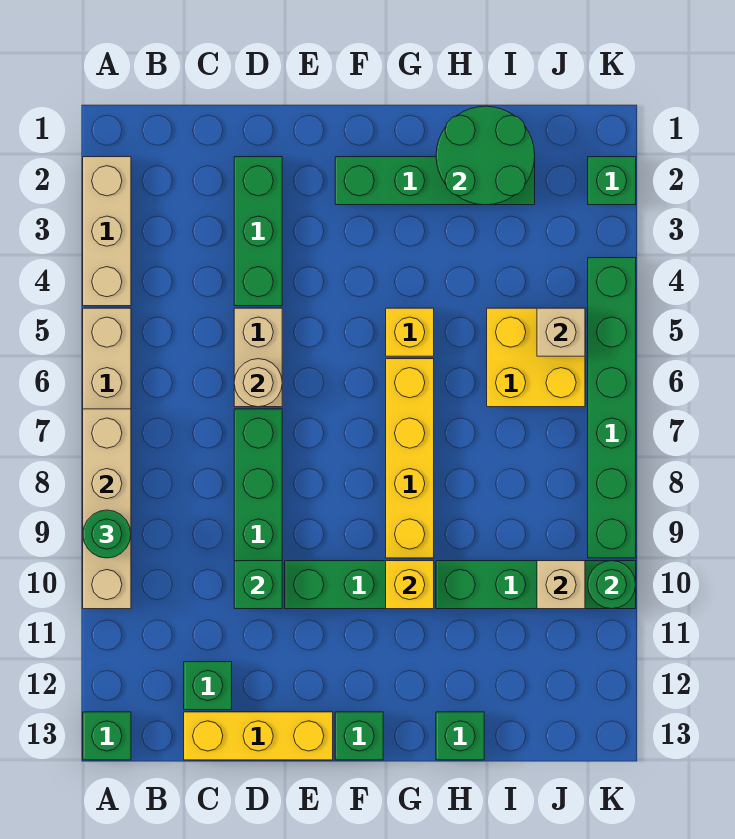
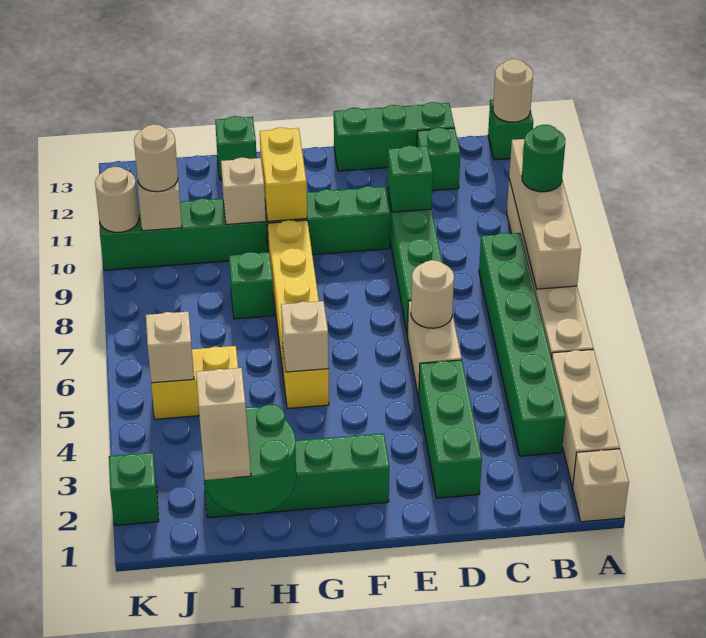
none -> tan brick A1 level 1
none -> tan round brick A13 level 2
yellow brick C13:E13 level 1 -> green brick C13:E13 level 1
green brick F13 level 1 -> green brick H8 level 1
none -> tan brick G5 level 2
yellow brick G10 level 2 -> yellow brick G10:G11 level 2
none -> tan brick H10 level 2
none -> tan slope I1:I2 level 3 top 2
yellow brick I5:J6 level 1 -> yellow brick I5:J5 level 1
none -> tan round brick J10 level 3
green brick K4:K9 level 1 -> green brick B3:B8 level 1
green round brick K10 level 2 -> tan round brick K10 level 2

